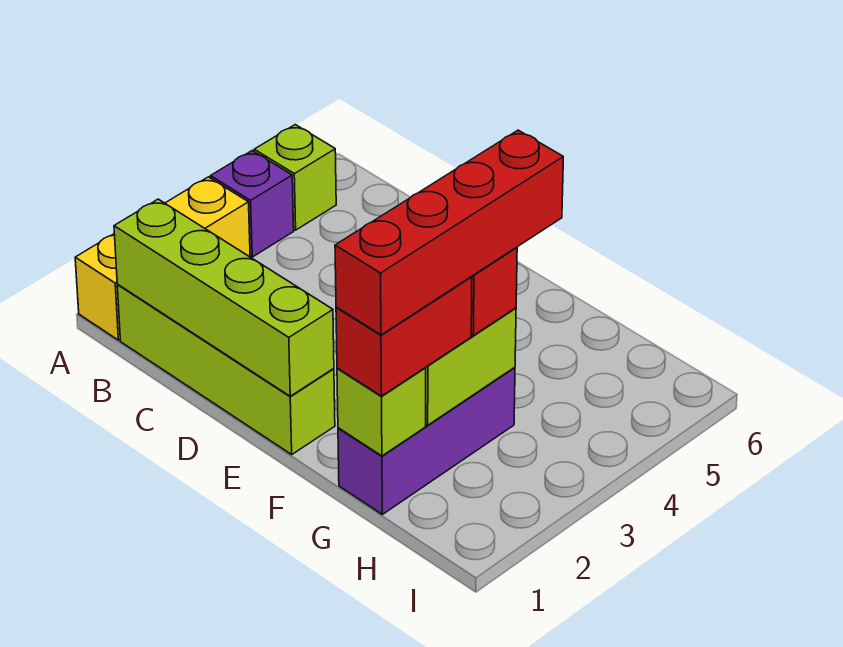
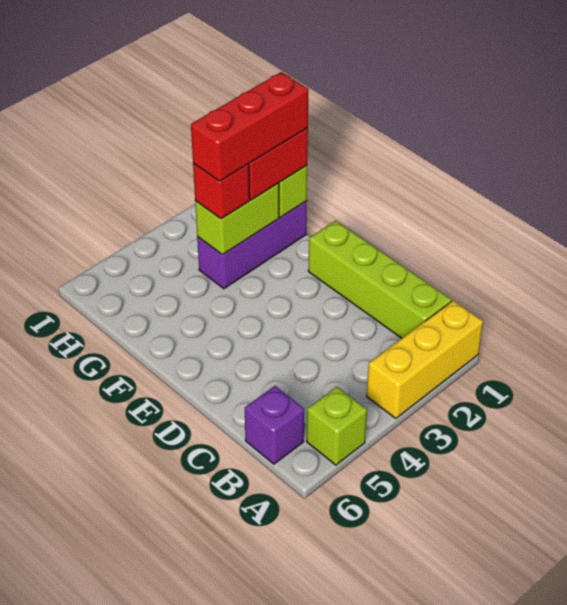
purple brick A4 level 1 -> purple brick B6 level 1
lime brick B1:E1 level 2 -> none
red brick G1:G4 level 4 -> red brick G1:G3 level 4

